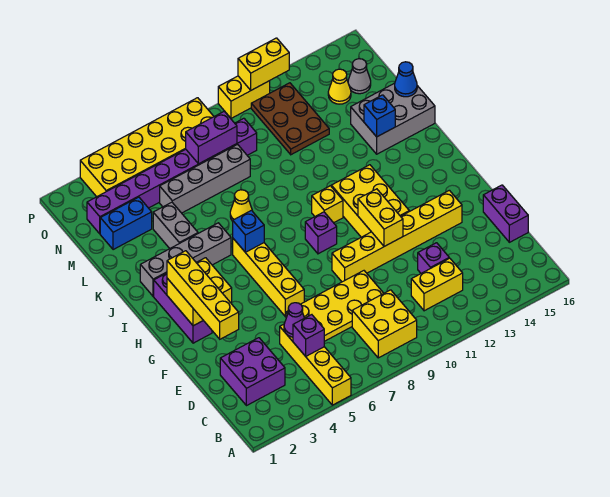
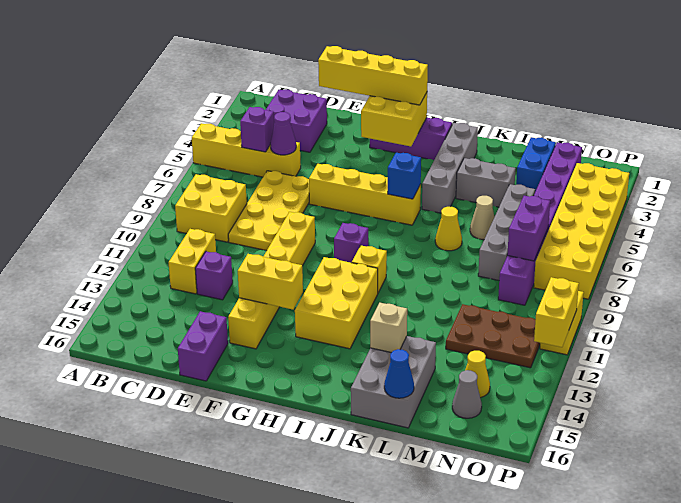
purple brick D16:E16 level 1 -> purple brick E15:E16 level 1
yellow brick F11:G11 level 2 -> yellow brick F13:G13 level 2
yellow brick G11:I12 level 1 -> yellow brick H11:I13 level 1
blue brick K14 level 2 -> tan brick K14 level 2
none -> tan cone L6 level 1

